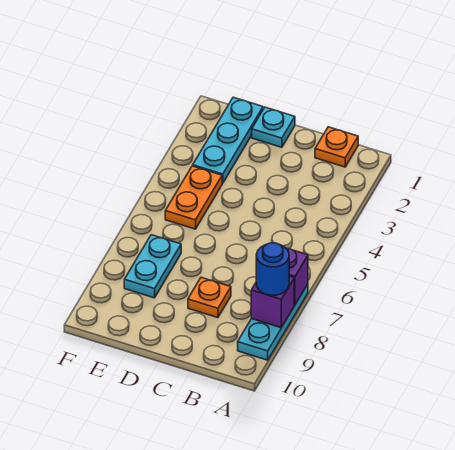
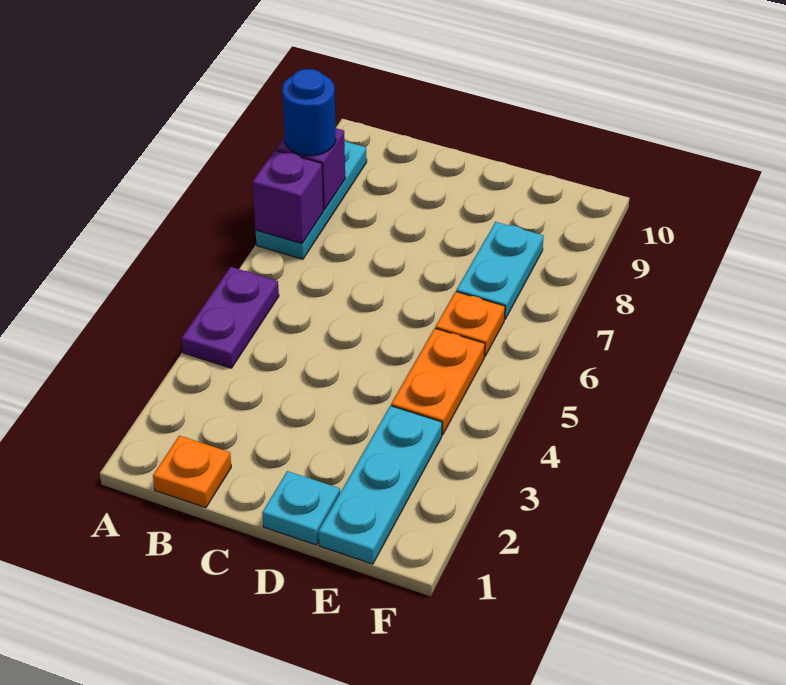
none -> purple plate A4:A5 level 1
orange plate C8 level 1 -> orange plate E6 level 1

